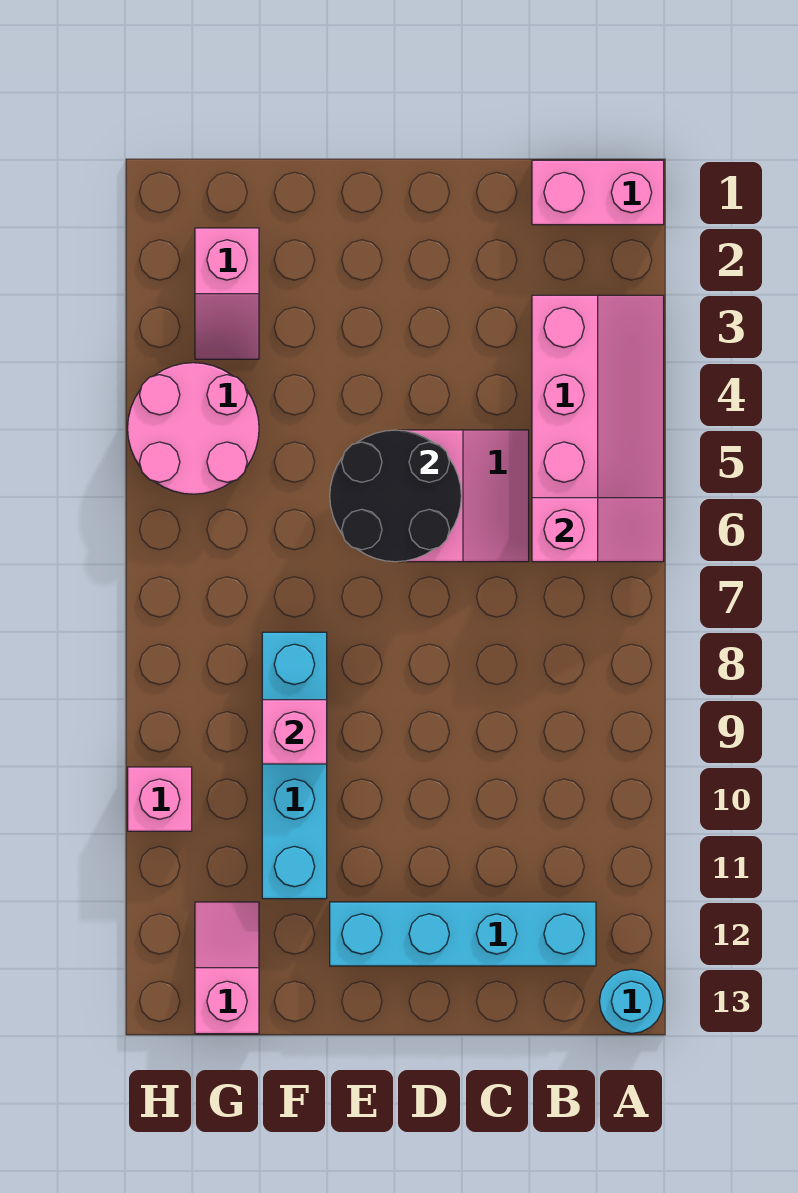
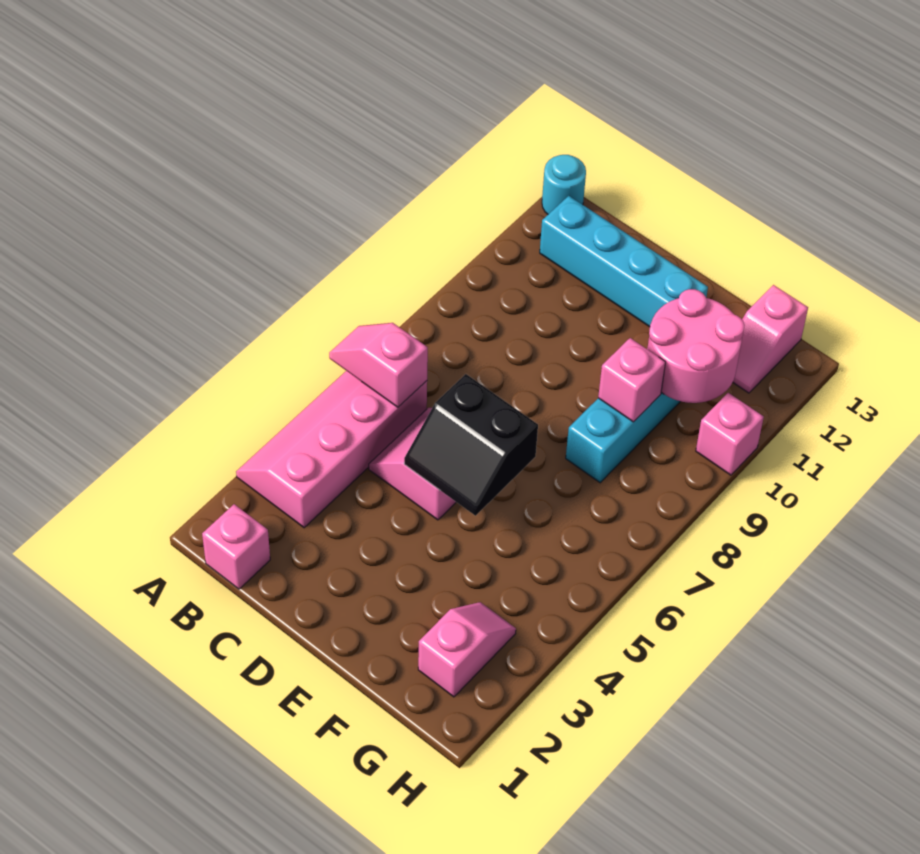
pink brick A1:B1 level 1 -> pink brick B1 level 1
black round brick D5:E6 level 2 -> black slope D5:E6 level 2 top 6
pink round brick G4:H5 level 1 -> pink round brick F10:G11 level 2

